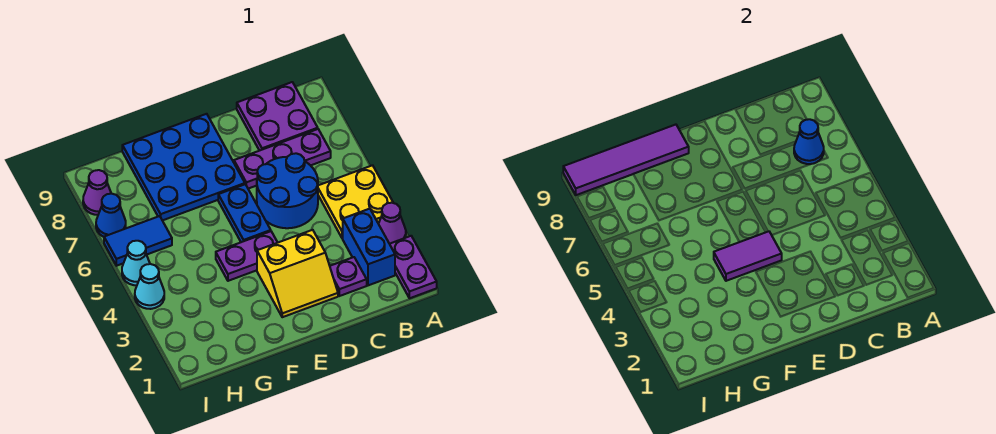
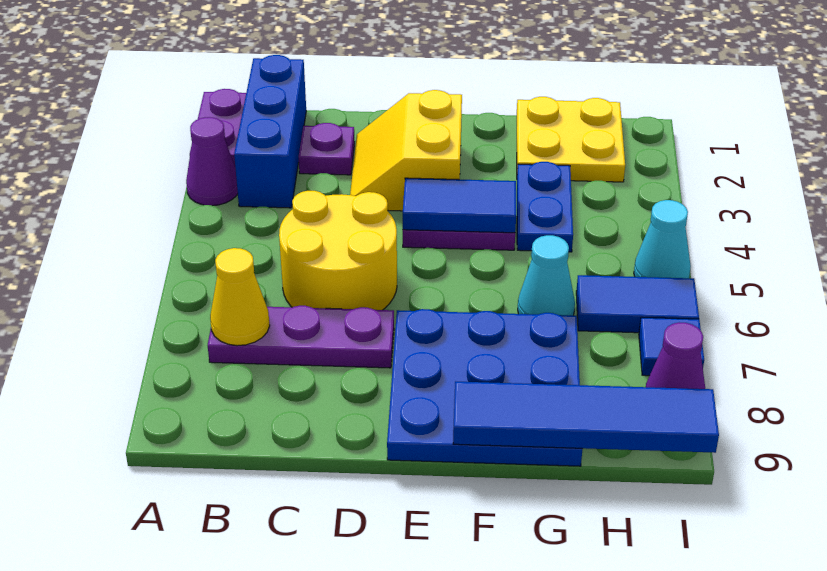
yellow plate A4:B5 level 1 -> yellow plate G1:H2 level 1
blue brick B2:B3 level 1 -> blue brick B1:B3 level 1
blue cone B7 level 2 -> yellow cone B7 level 2
purple plate B8:C9 level 1 -> none
blue round brick C5:D6 level 1 -> yellow round brick C5:D6 level 1
yellow slope D2:E3 level 1 top 3 -> yellow slope D2:E3 level 1 top E
purple tile E4:F4 level 2 -> blue tile E4:F4 level 2
blue plate E5:E6 level 1 -> blue plate G3:G4 level 1
purple tile F9:I9 level 2 -> blue tile F9:I9 level 2
cyan cone I4 level 1 -> cyan cone G6 level 1
blue cone I7 level 1 -> blue tile I7 level 1

